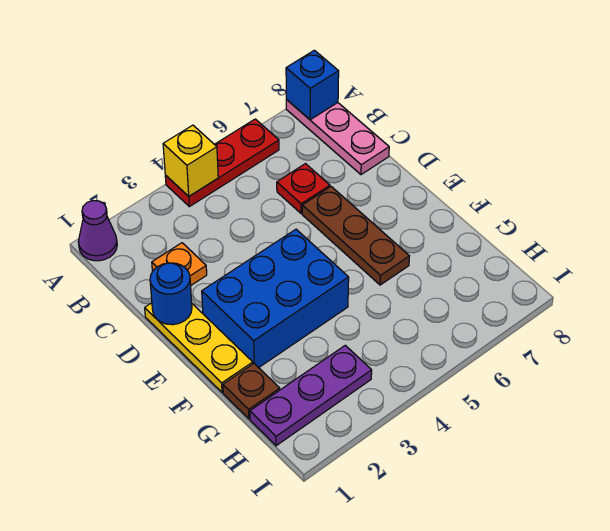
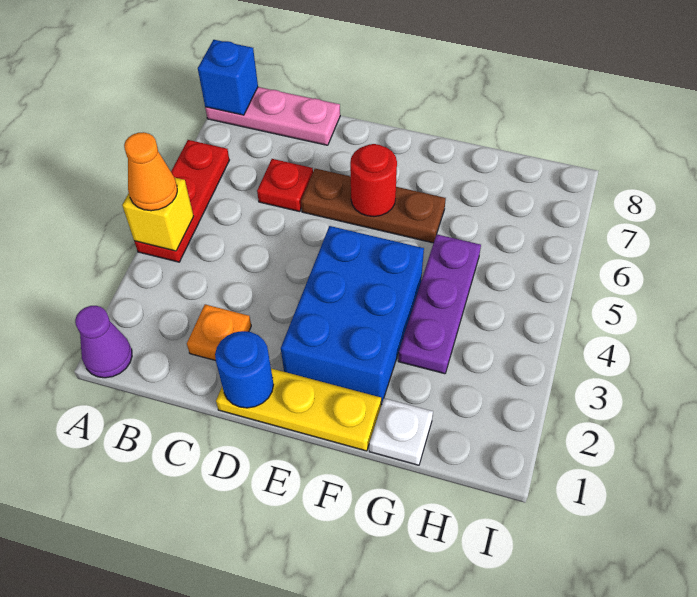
none -> orange cone A4 level 3
none -> red round brick E6 level 2
brown plate G1 level 1 -> white plate G1 level 1
purple plate H1:H3 level 1 -> purple plate G3:G5 level 1

